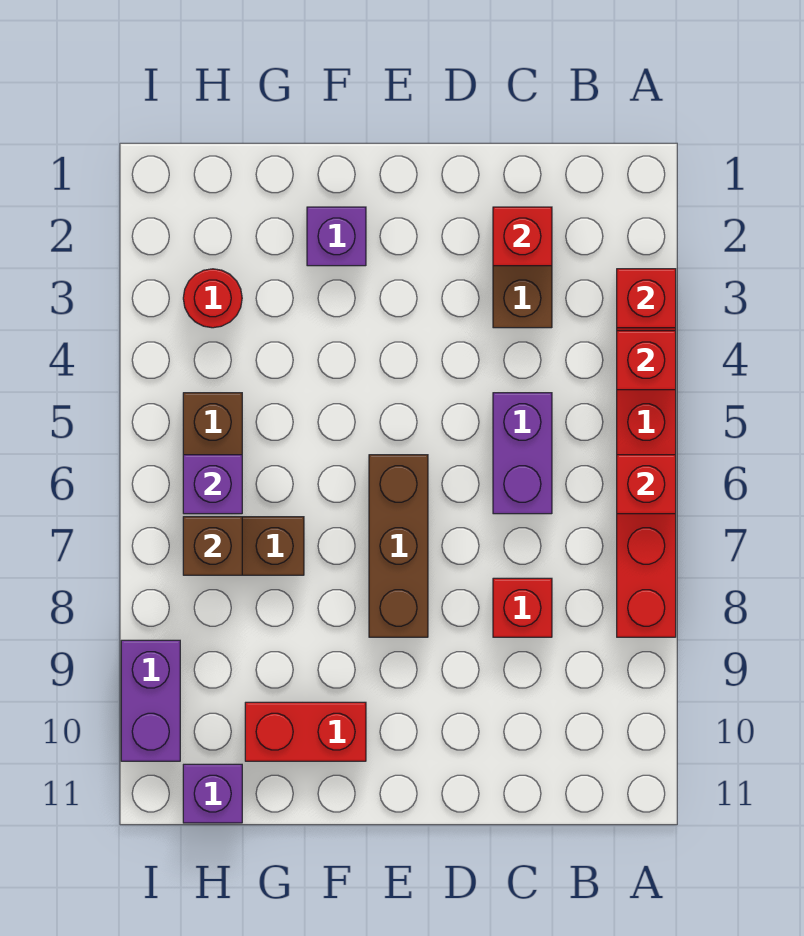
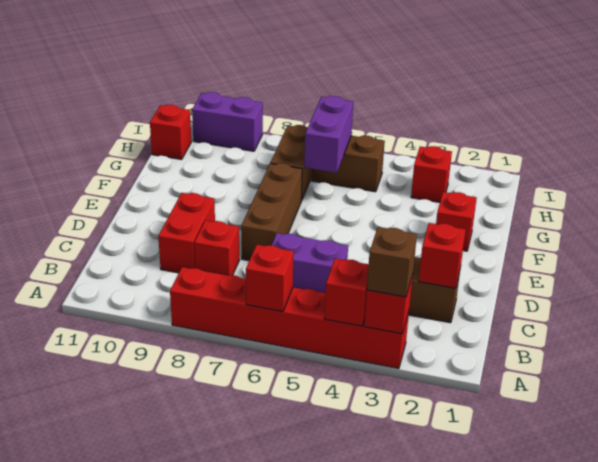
brown brick E6:E8 level 1 -> brown brick D7:F7 level 1
purple brick F2 level 1 -> red brick F2 level 1
red brick F10:G10 level 1 -> red brick C9:D9 level 1
red round brick H3 level 1 -> red brick H3 level 1
purple brick H6 level 2 -> purple brick G6:H6 level 2
brown brick H7 level 2 -> brown brick A3 level 3
purple brick H11 level 1 -> red brick H11 level 1

